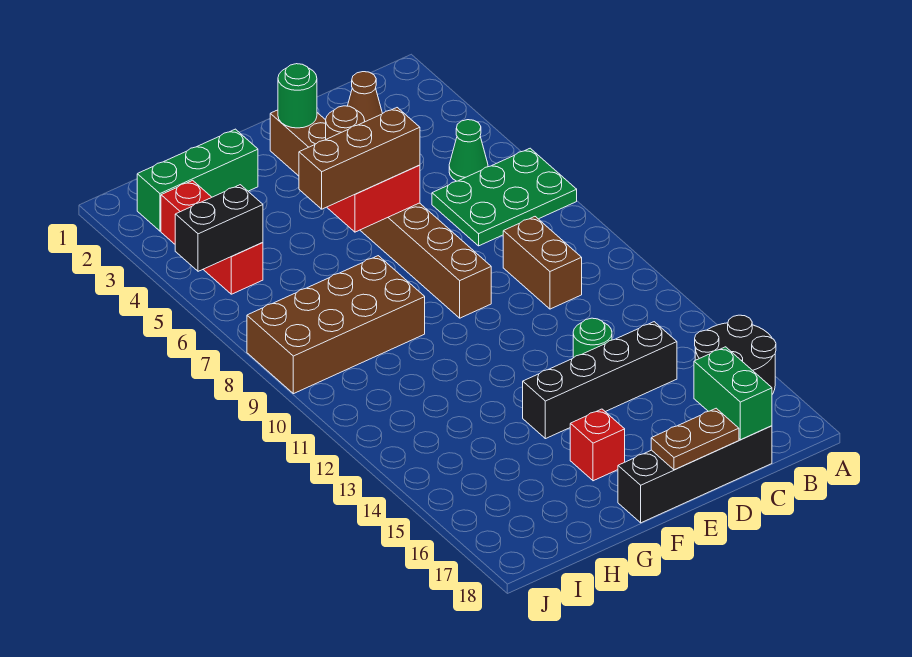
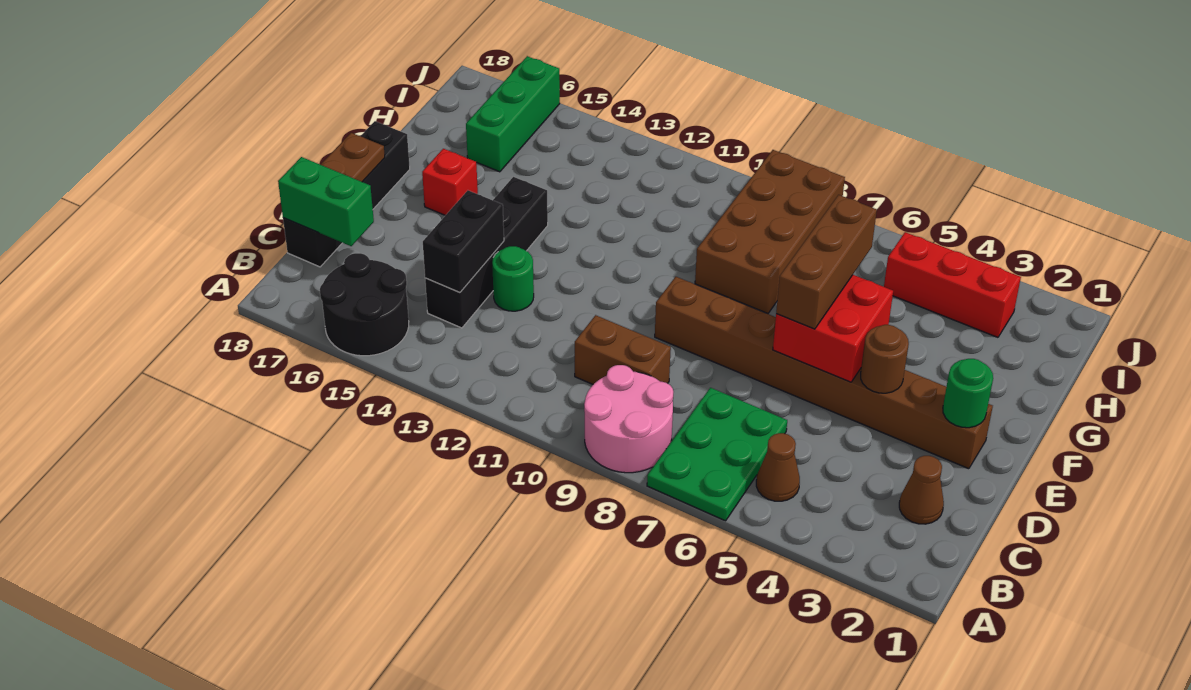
none -> pink round brick A8:B9 level 1
green cone B5 level 1 -> brown cone B5 level 1
green brick G2:I2 level 1 -> green brick H16:J16 level 1
black brick I5:J5 level 2 -> black brick C14:D14 level 2

